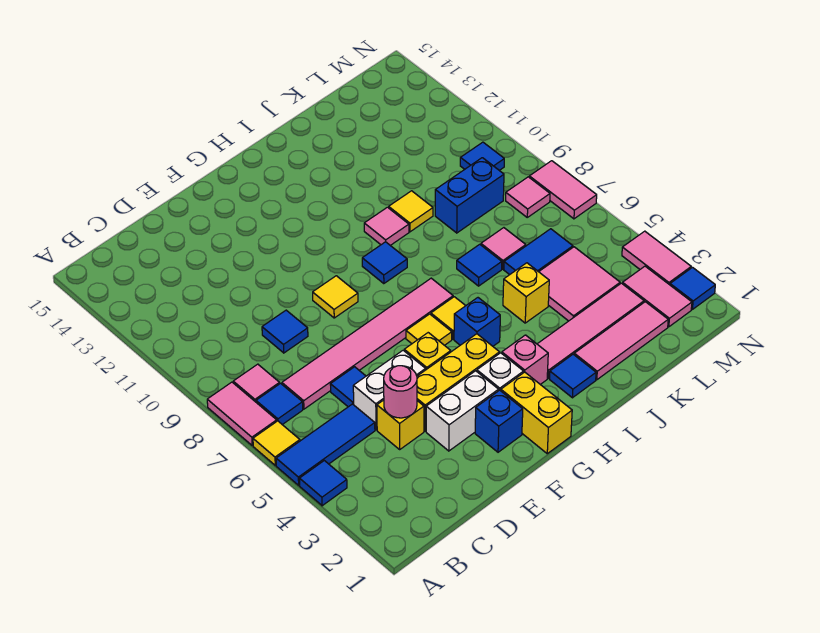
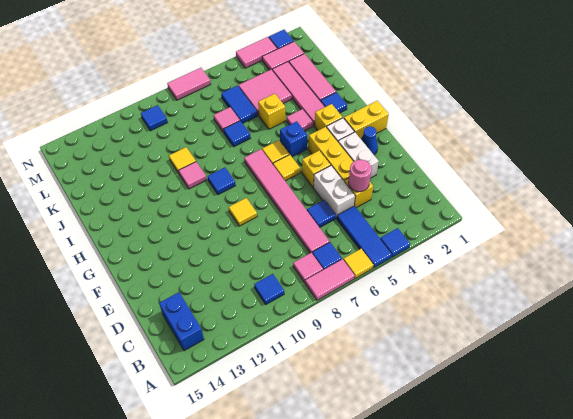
blue tile D9 level 1 -> blue tile B10 level 1
blue brick F2 level 1 -> blue cone F2 level 1
pink brick H3 level 1 -> yellow brick H3 level 1
blue brick K9:L9 level 1 -> blue brick B14:C14 level 1
pink tile M8 level 1 -> pink tile I4 level 1

